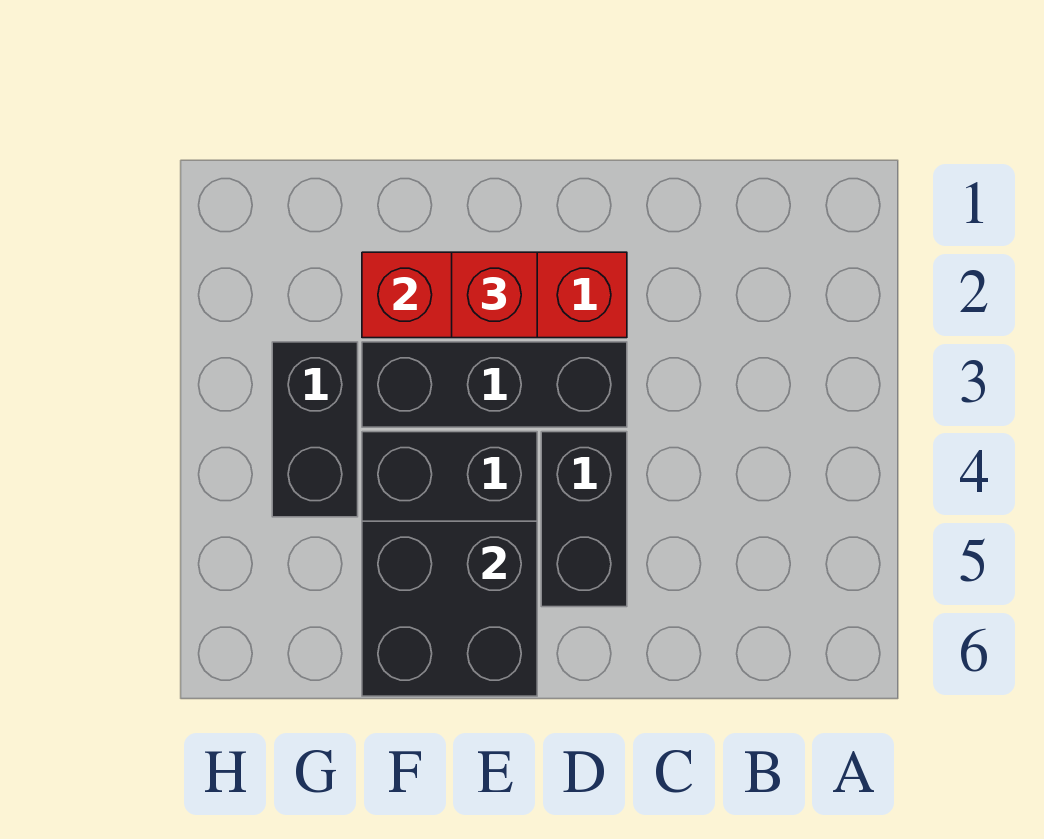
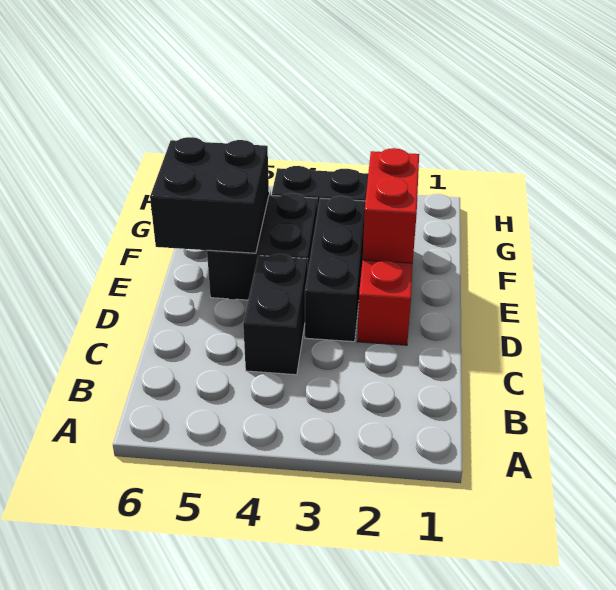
black brick D4:D5 level 1 -> black brick C4:D4 level 1
red brick E2 level 3 -> none

